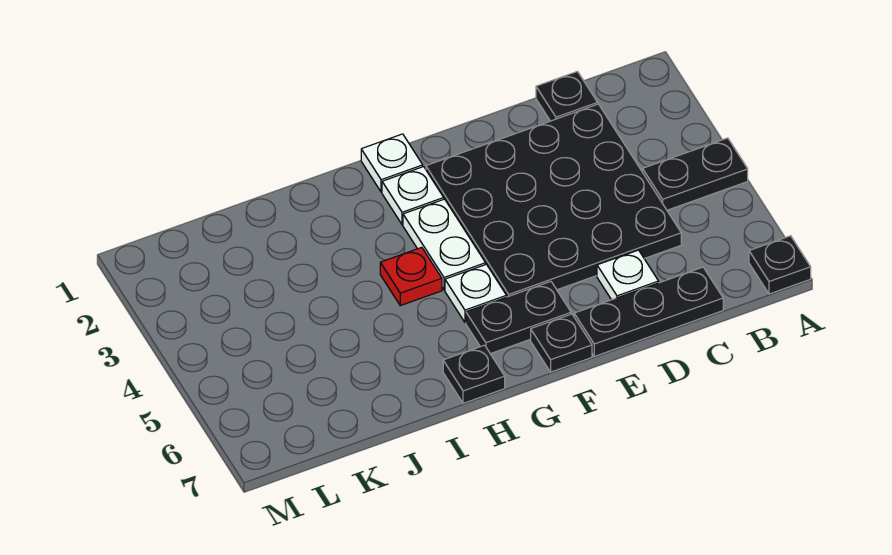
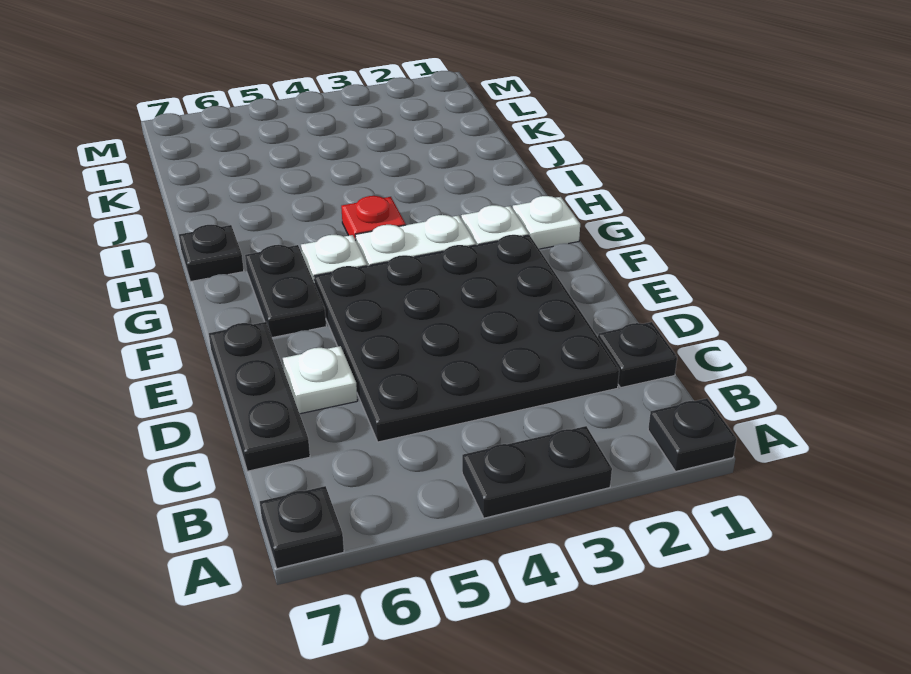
black plate A4:B4 level 1 -> black plate A3:A4 level 1
black plate F7 level 1 -> black plate A1 level 1

